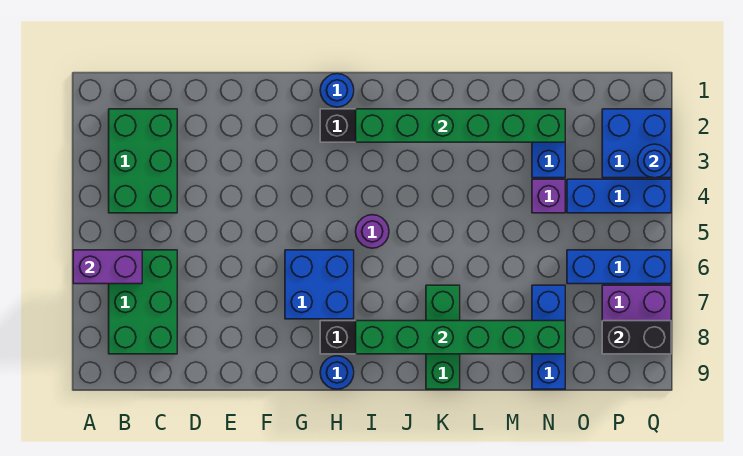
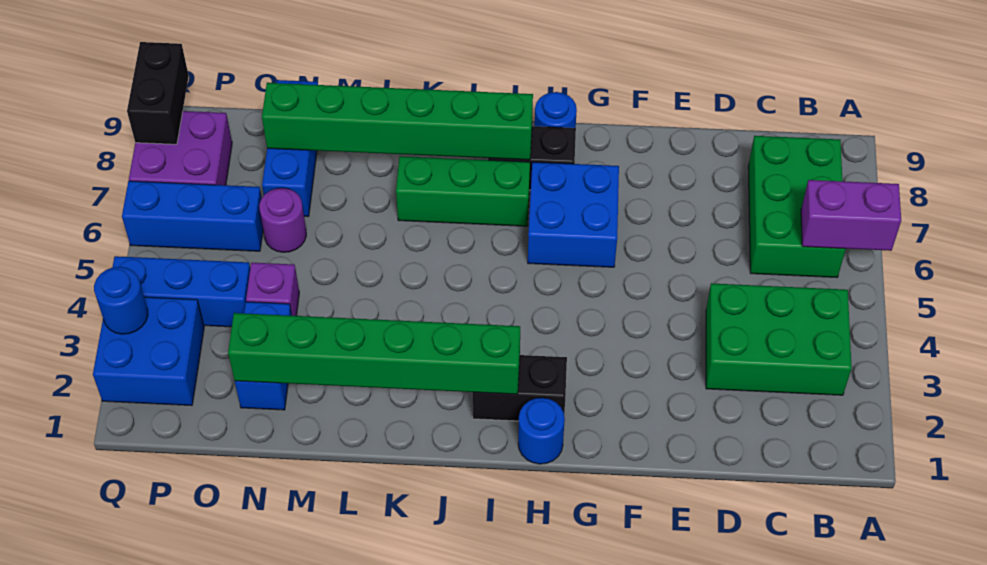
green brick B2:C4 level 1 -> green brick B3:D4 level 1
purple round brick I5 level 1 -> purple round brick N6 level 1
green brick K7:K9 level 1 -> green brick I7:K7 level 1
black brick P8:Q8 level 2 -> black brick Q8:Q9 level 2

